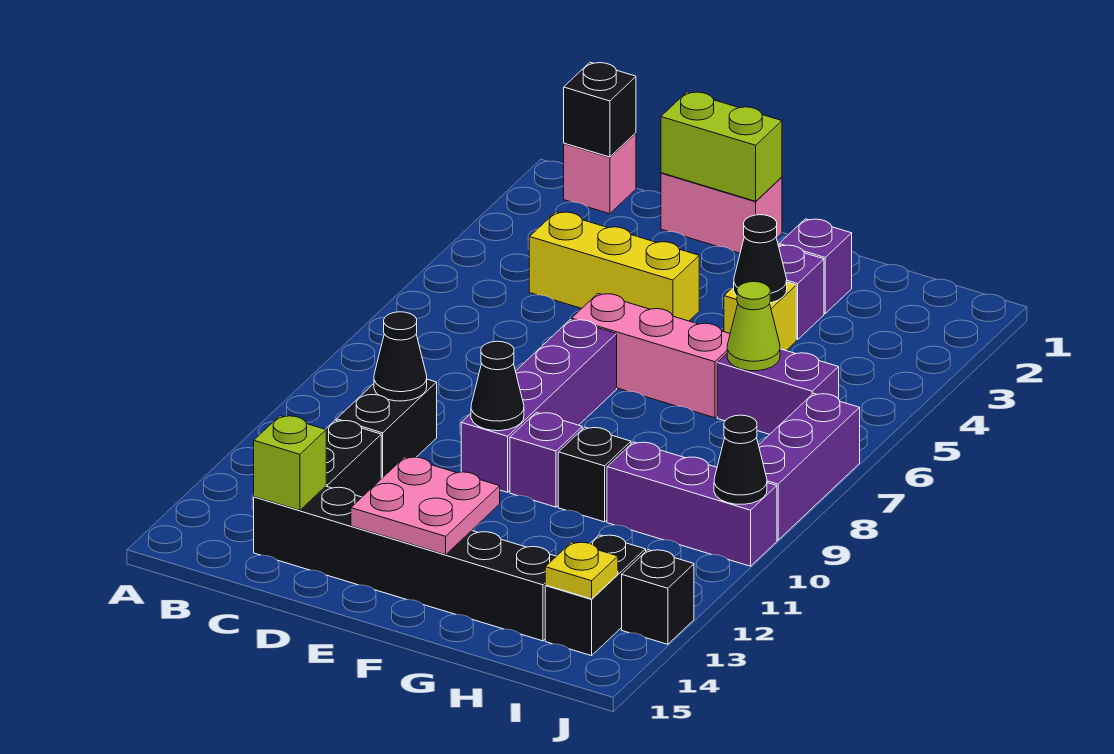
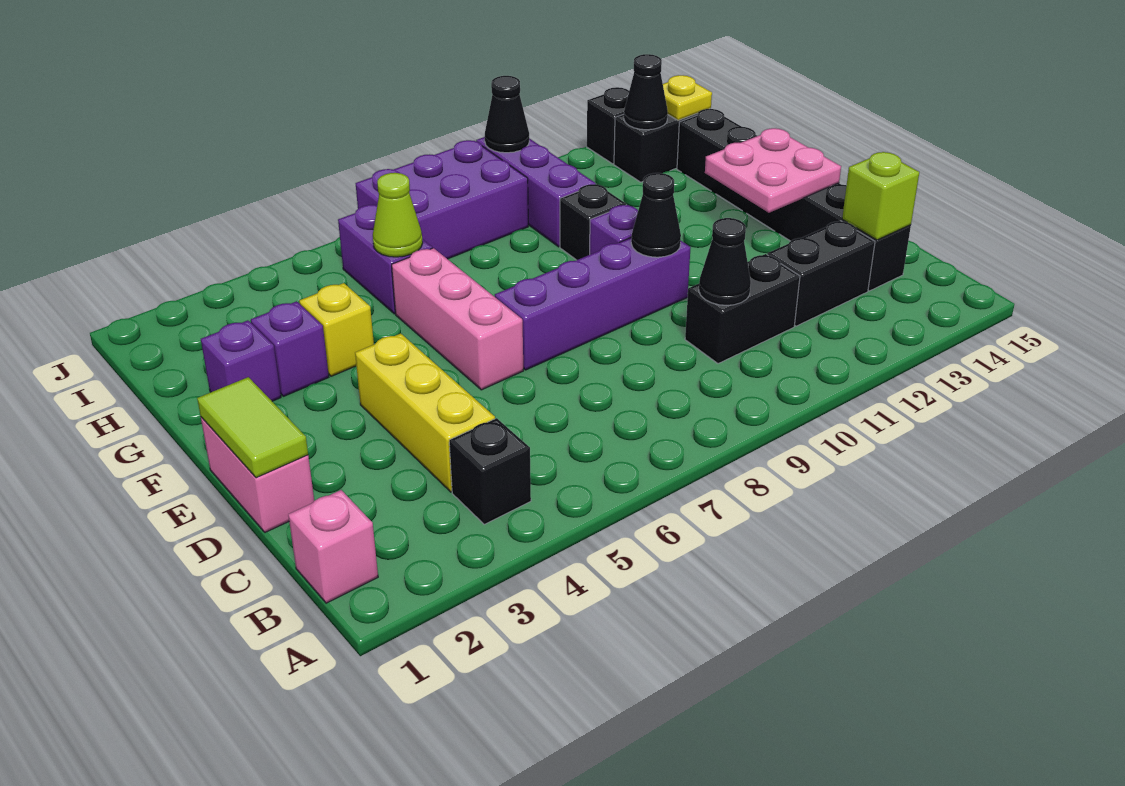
black brick B1 level 2 -> black brick B4 level 1
lime brick D1:E1 level 2 -> lime tile D1:E1 level 2
black cone G4 level 2 -> black cone I13 level 2
purple brick J7:J9 level 1 -> purple brick I7:J9 level 1

